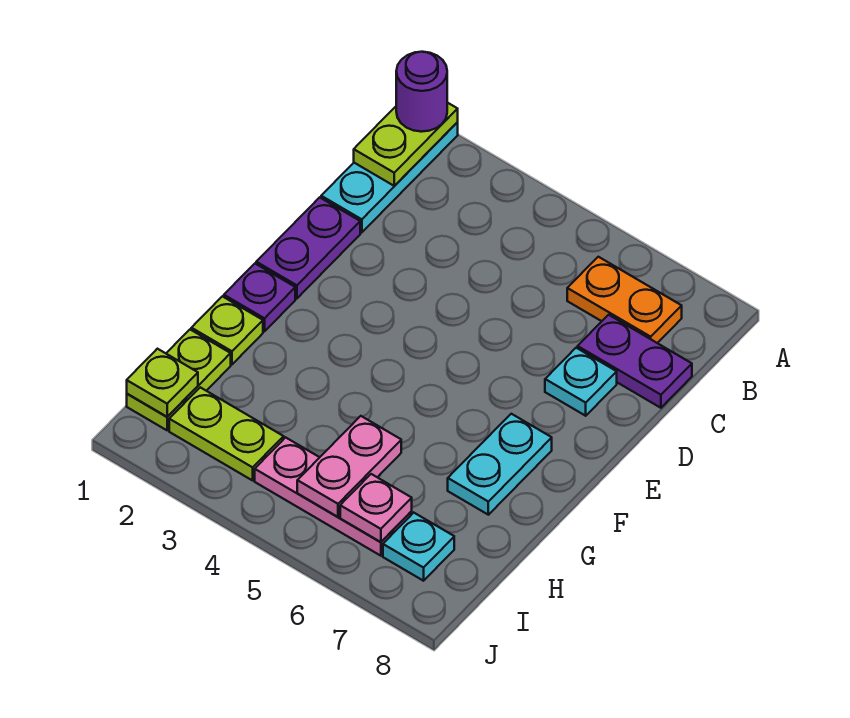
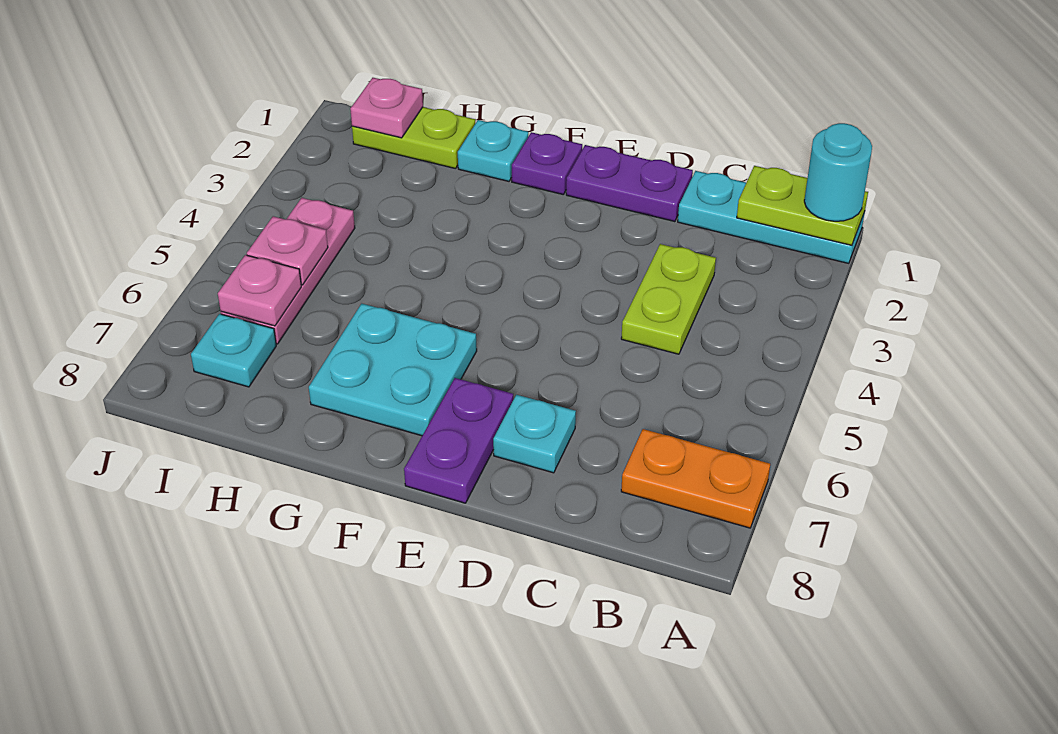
purple round brick A1 level 3 -> cyan round brick A1 level 3
orange plate B6:B7 level 1 -> orange plate A7:B7 level 1
purple plate C7:C8 level 1 -> purple plate E7:E8 level 1
cyan plate F7:G7 level 1 -> cyan plate F6:G7 level 1
lime plate G1 level 1 -> cyan plate G1 level 1
pink plate H5:I5 level 2 -> pink plate I5 level 2
lime plate I1 level 2 -> pink plate I1 level 2
lime plate I2:I3 level 1 -> lime plate C3:C4 level 1

